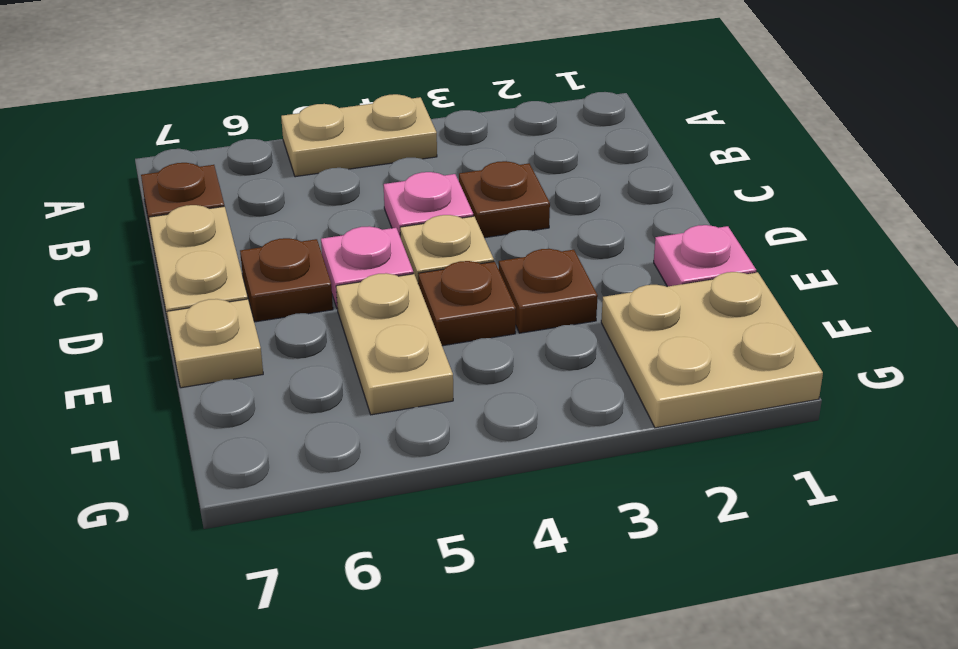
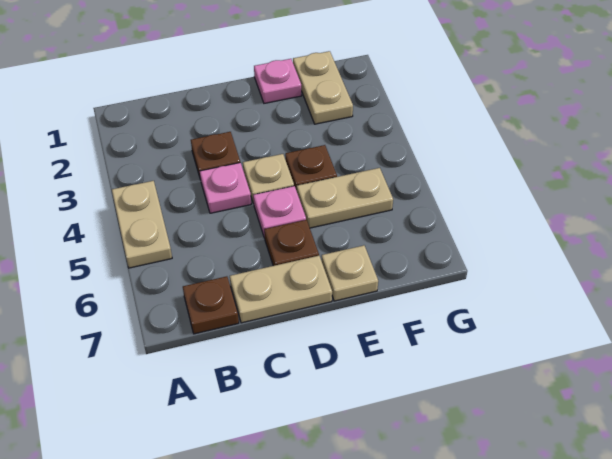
brown plate E3 level 1 -> none
tan plate F1:G2 level 1 -> tan plate F1:F2 level 1

